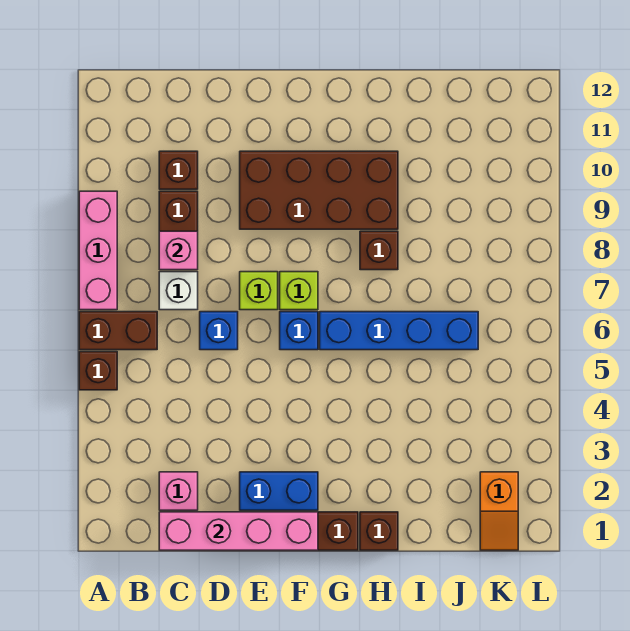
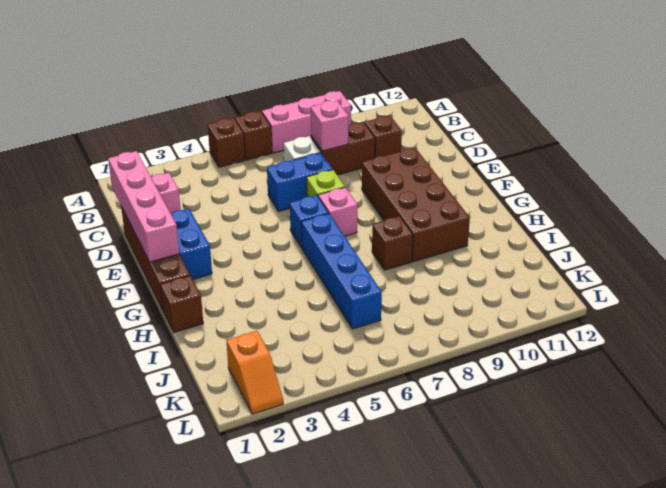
brown brick A6:B6 level 1 -> brown brick A6 level 1
blue brick D6 level 1 -> blue brick D6:D7 level 1
lime brick F7 level 1 -> pink brick F7 level 1
orange slope K1:K2 level 1 top 2 -> orange slope K2:L2 level 1 top K

